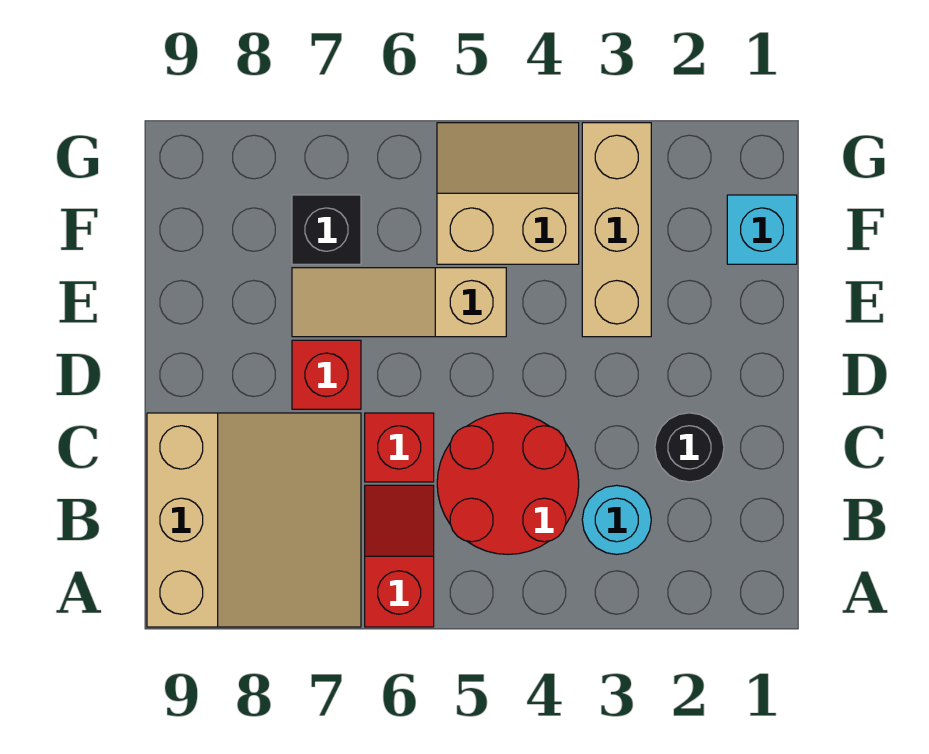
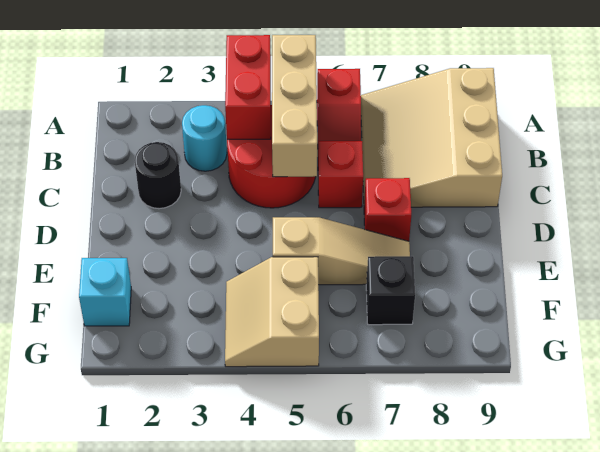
none -> red brick A4:B4 level 2
tan brick E3:G3 level 1 -> tan brick A5:C5 level 2
tan slope F4:G5 level 1 top F -> tan slope F4:G5 level 1 top 5

